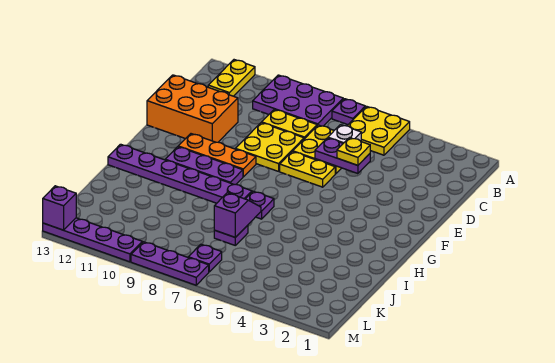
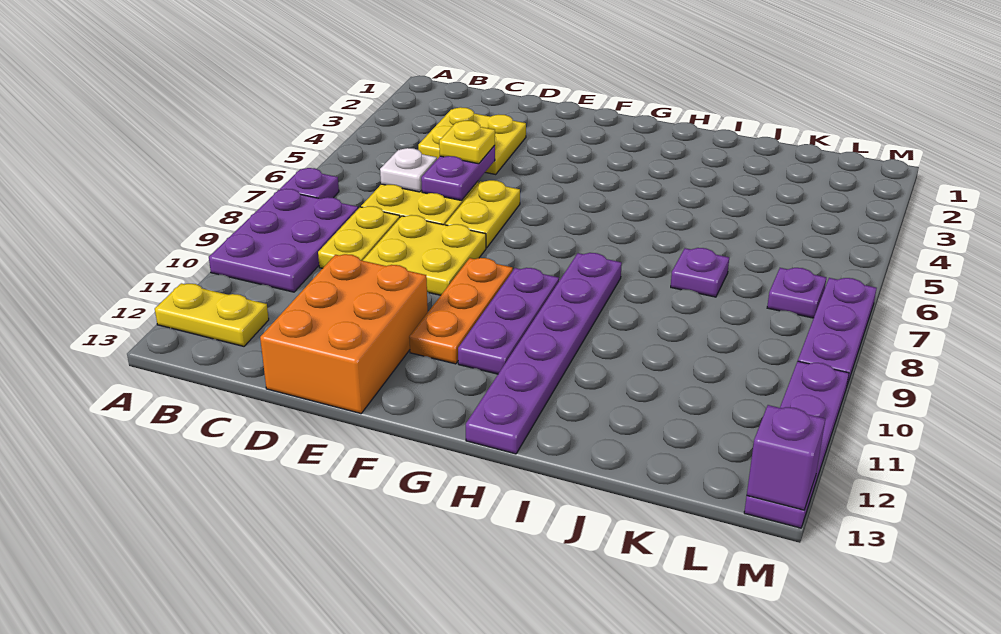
yellow plate A5:B6 level 1 -> yellow plate C3:D4 level 1
purple plate H7 level 1 -> none
purple slope I7:J7 level 2 top J -> none

